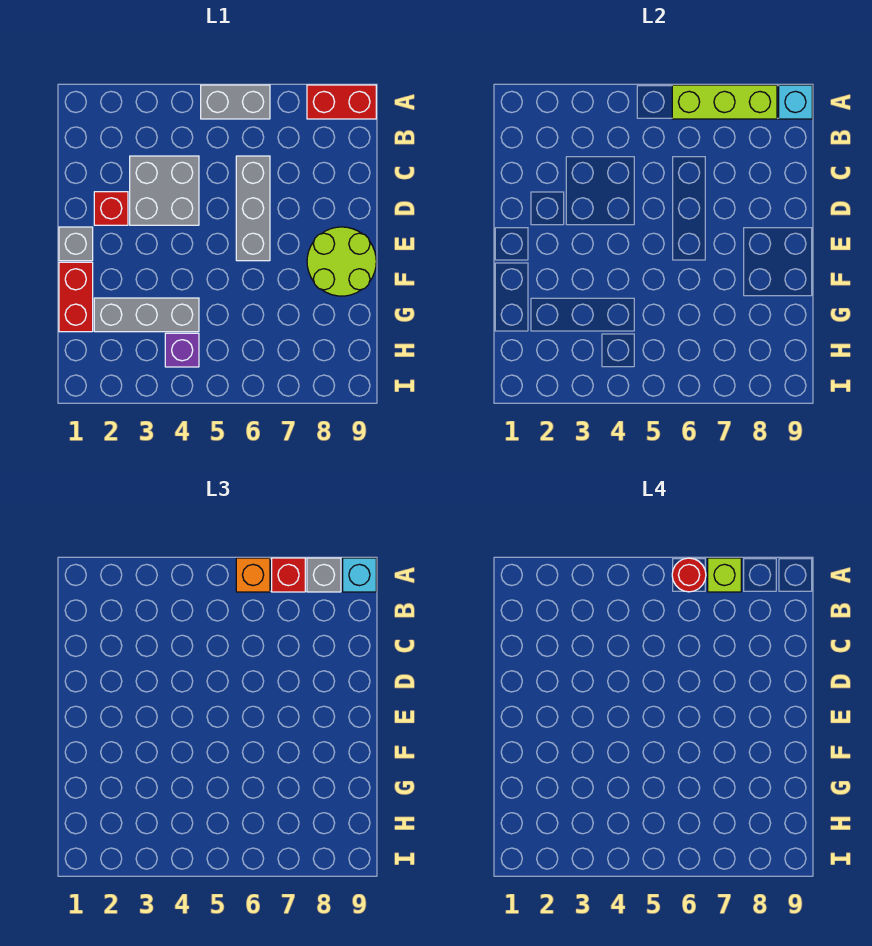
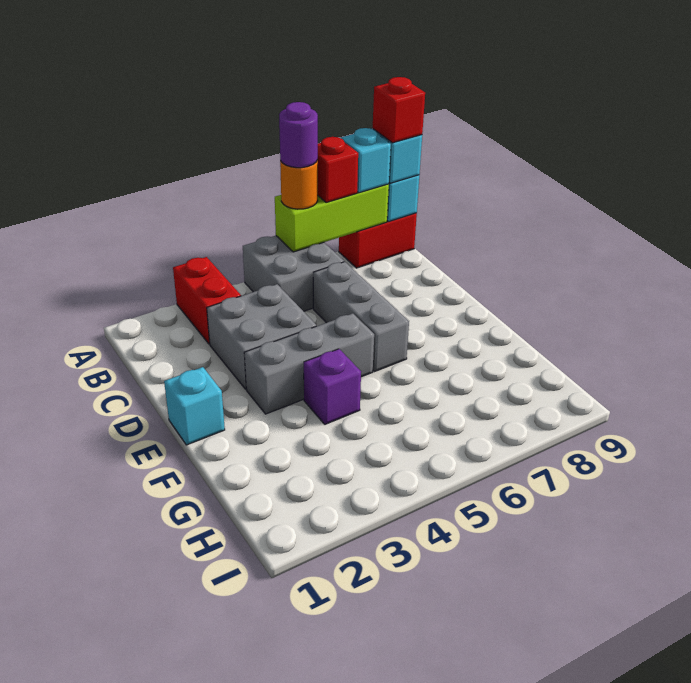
grey brick A5:A6 level 1 -> grey brick A5:B6 level 1
orange brick A6 level 3 -> orange round brick A6 level 3
red round brick A6 level 4 -> purple round brick A6 level 4
lime brick A7 level 4 -> none
grey brick A8 level 3 -> cyan brick A8 level 3
red brick D2 level 1 -> red brick A9 level 4
grey brick E1 level 1 -> cyan brick E1 level 1
lime round brick E8:F9 level 1 -> none
red brick F1:G1 level 1 -> red brick A3:B3 level 1
grey brick G2:G4 level 1 -> grey brick E3:E5 level 1
purple brick H4 level 1 -> purple brick F4 level 1

